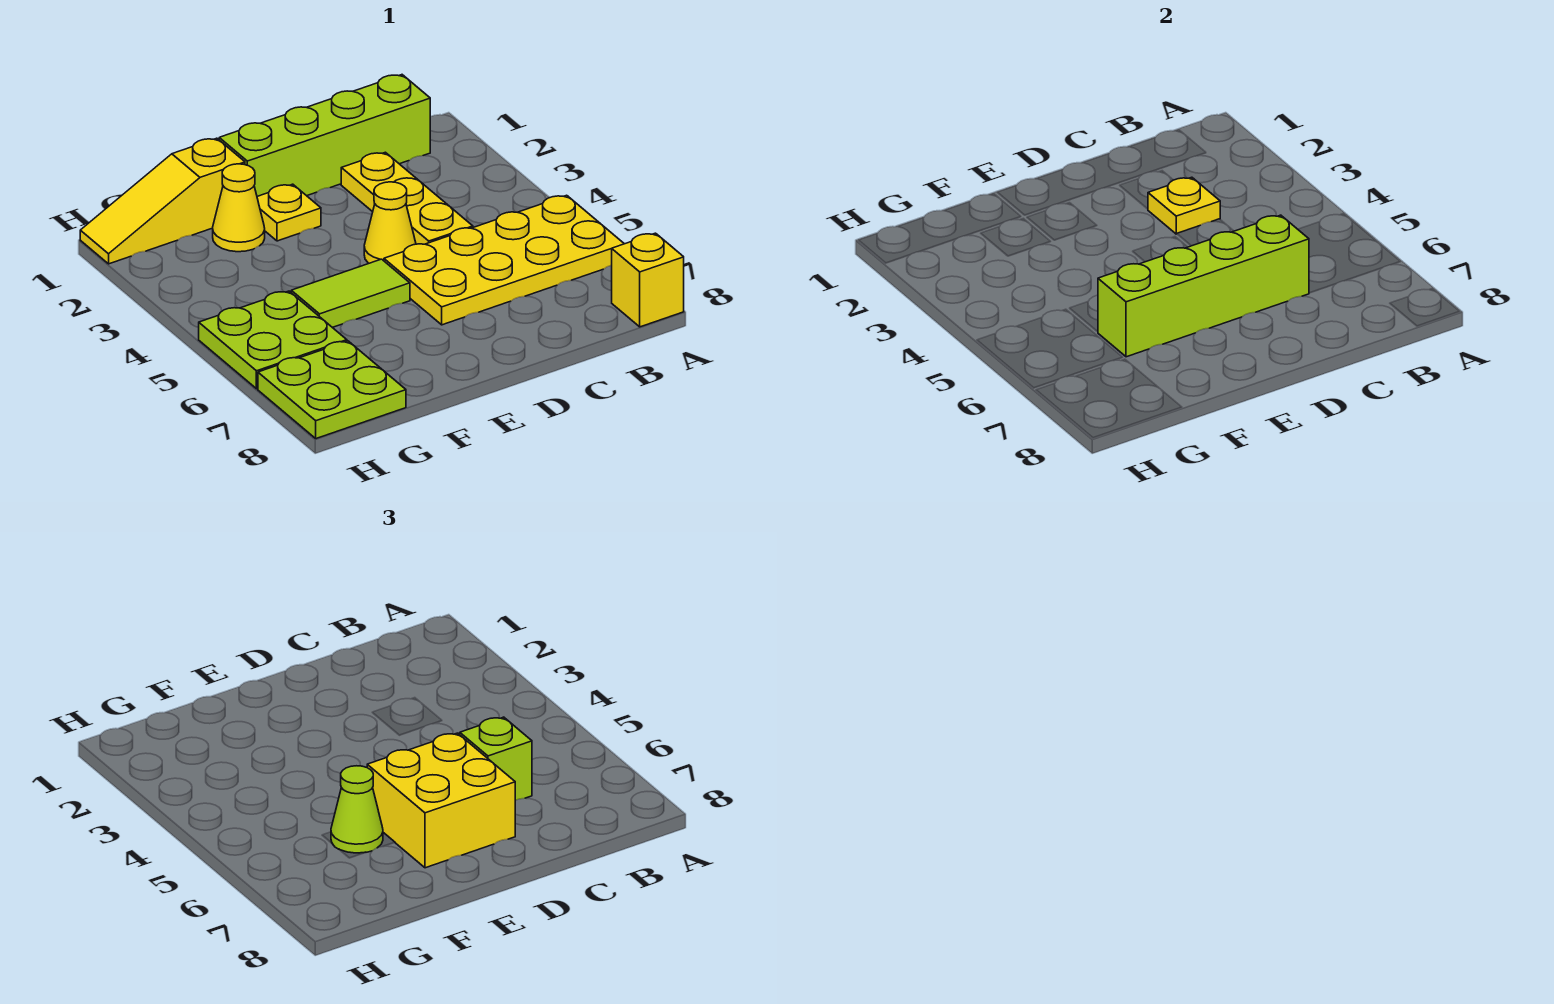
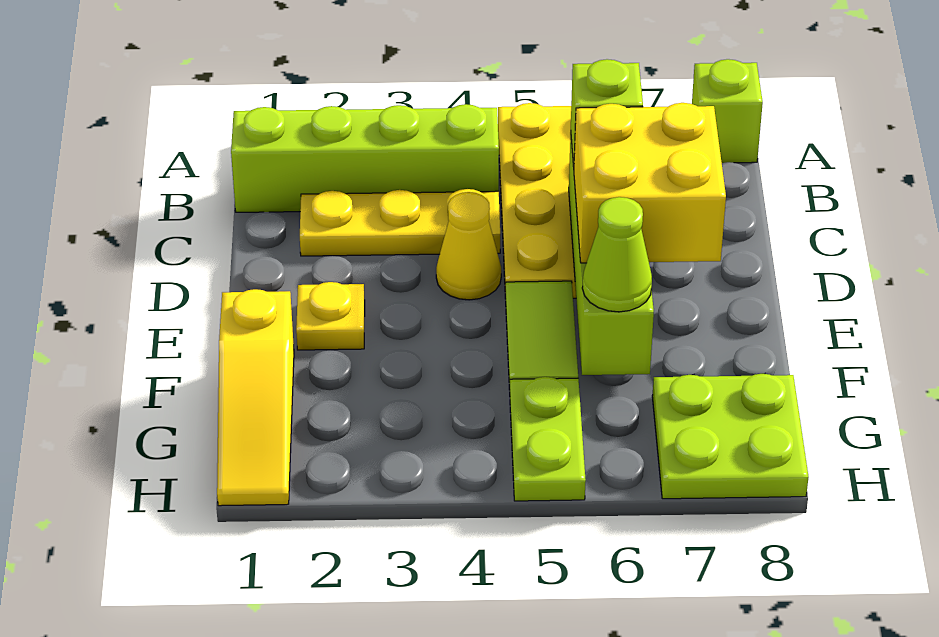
yellow brick A8 level 1 -> lime brick A8 level 1
lime brick B1:E1 level 1 -> lime brick B1:B4 level 1
yellow plate C3 level 2 -> none
yellow cone F2 level 1 -> none
lime plate G5:H6 level 1 -> lime plate G5:H5 level 1

